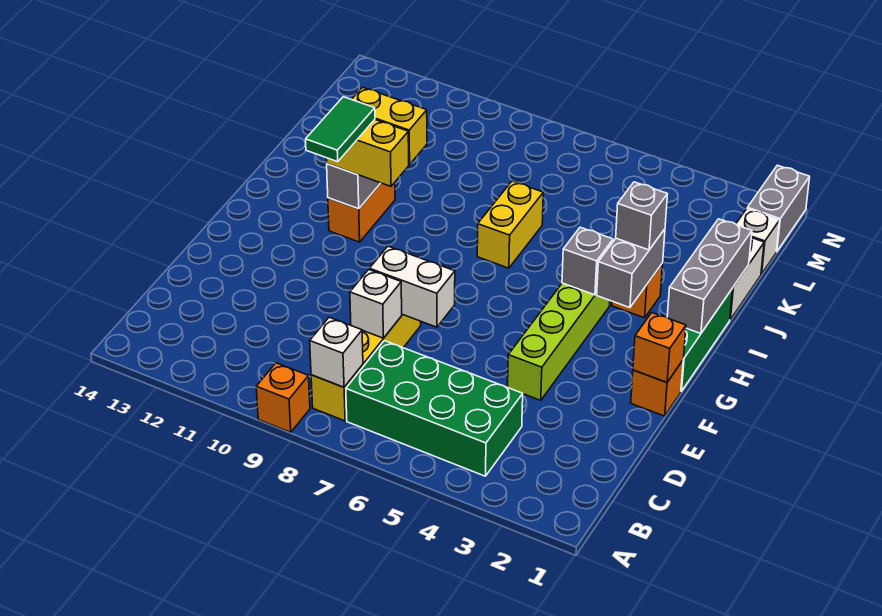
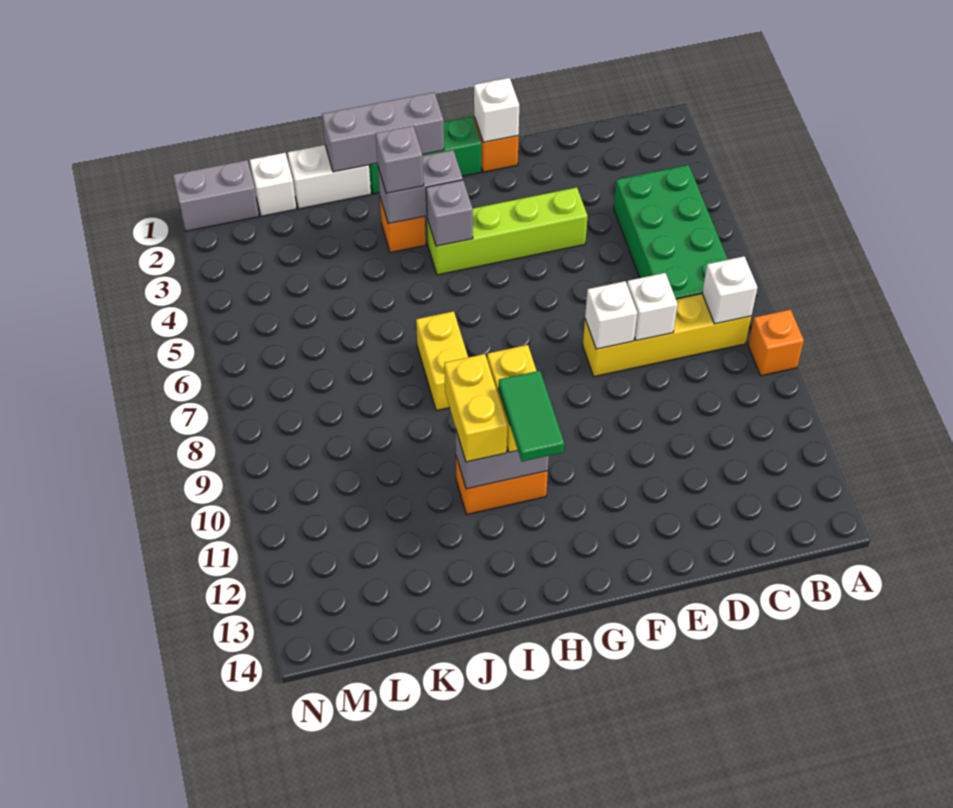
white brick E7:E8 level 2 -> white brick E8 level 2
orange brick F1 level 2 -> white brick F1 level 2
green tile G11:H11 level 4 -> green tile H11:H12 level 4
yellow brick I7:J7 level 1 -> yellow brick I7:I8 level 1

